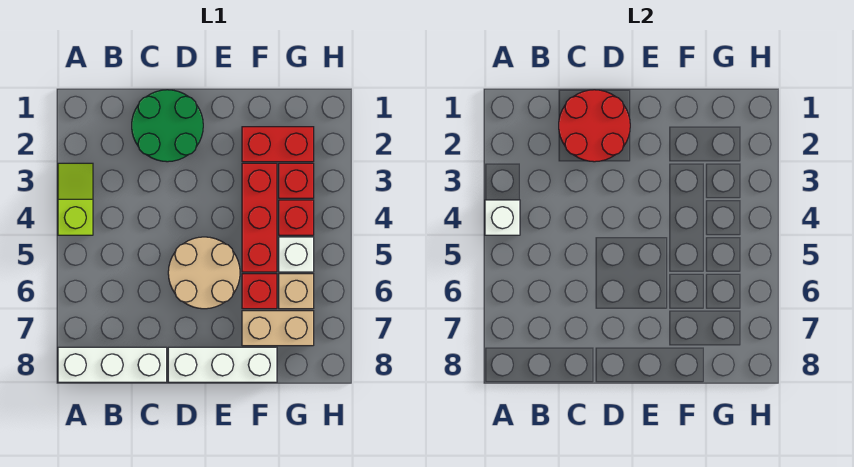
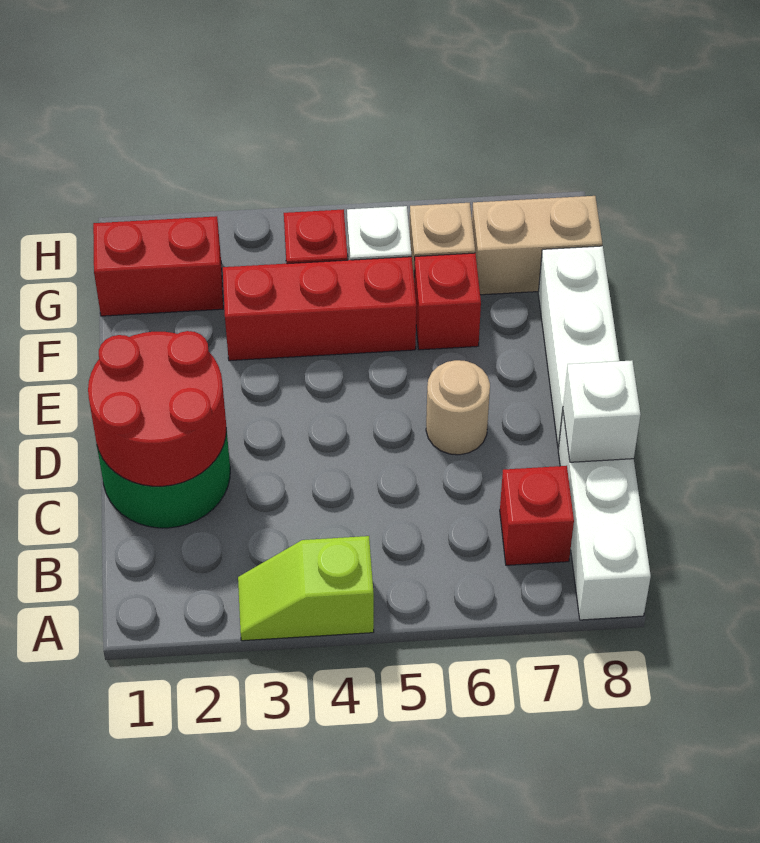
white brick A4 level 2 -> white brick C8 level 2
tan round brick D5:E6 level 1 -> tan round brick D6 level 1
red brick F2:G2 level 1 -> red brick G1:G2 level 1
tan brick F7:G7 level 1 -> tan brick G7:G8 level 1
red brick G3 level 1 -> red brick B7 level 1

